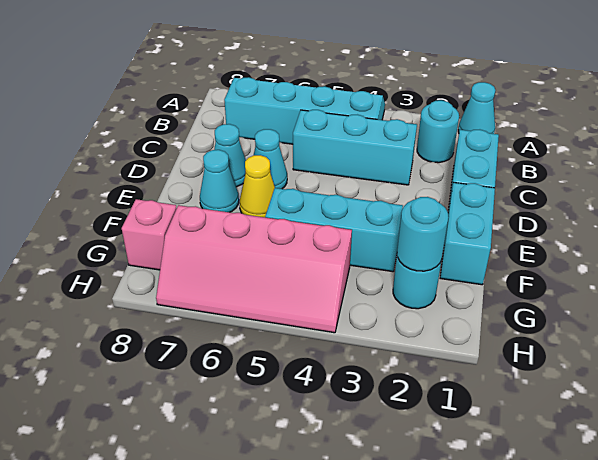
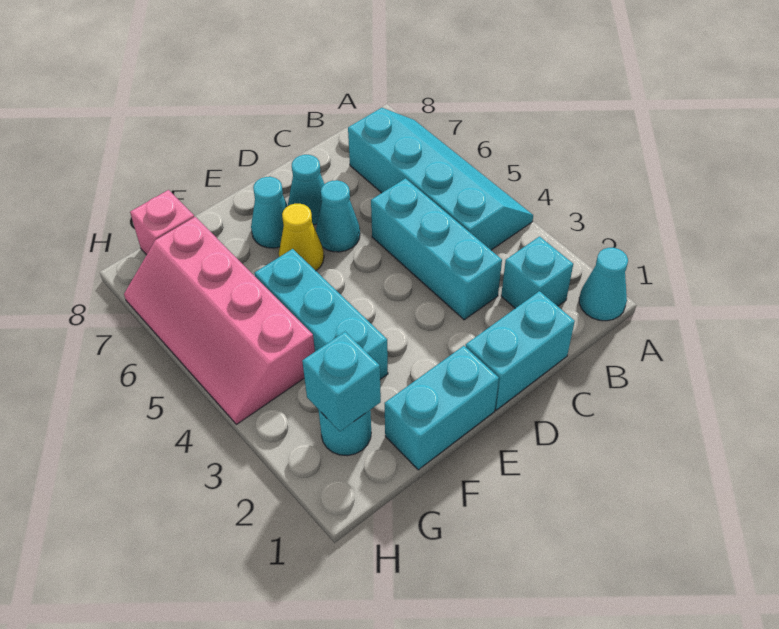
cyan round brick B2 level 1 -> cyan brick B2 level 1
cyan round brick G2 level 2 -> cyan brick G2 level 2

